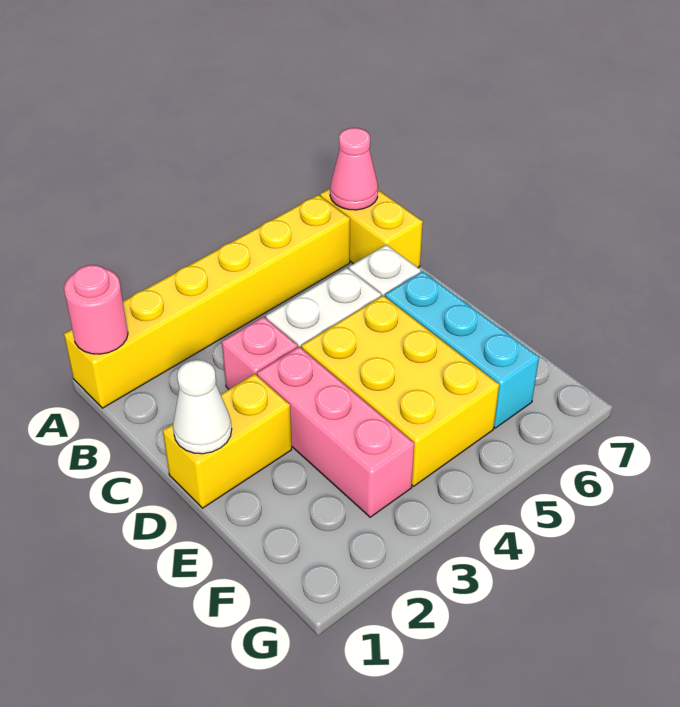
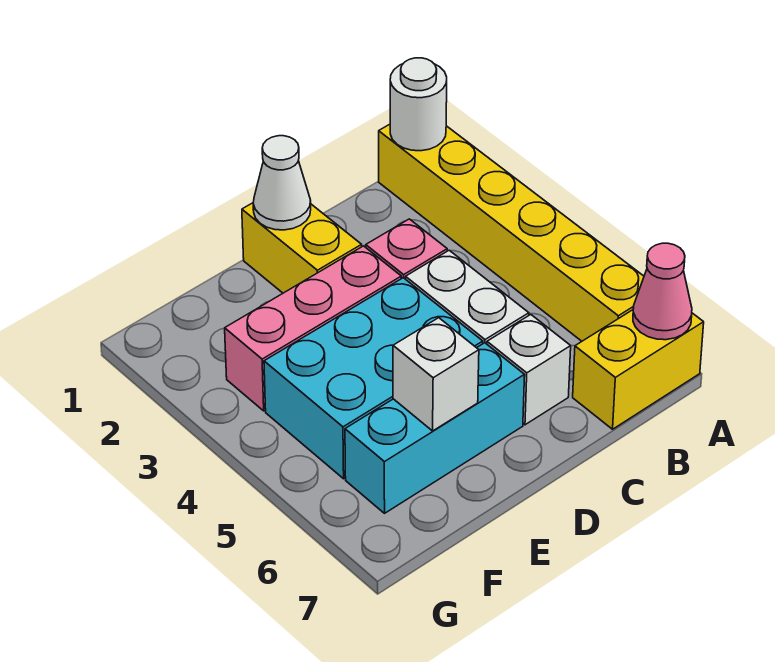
pink round brick A1 level 2 -> white round brick A1 level 2
yellow brick D4:F5 level 1 -> cyan brick D4:F5 level 1
none -> white brick E6 level 2

